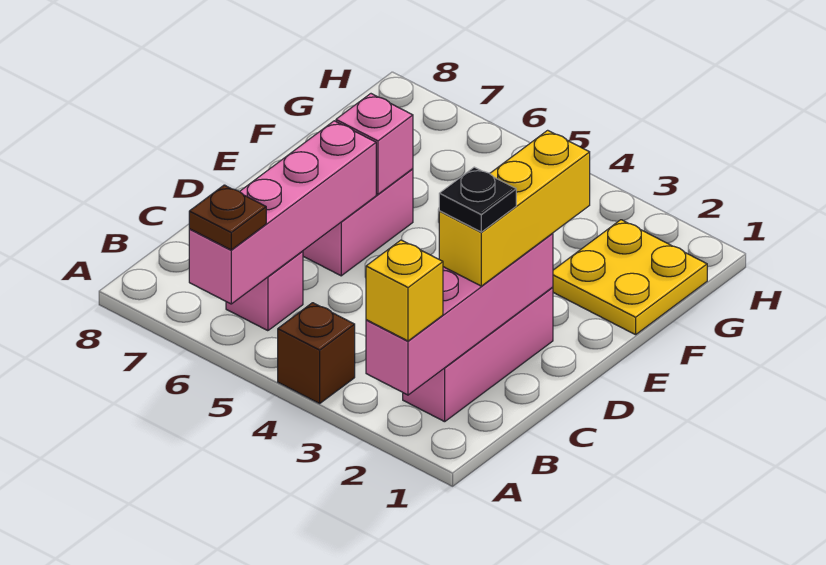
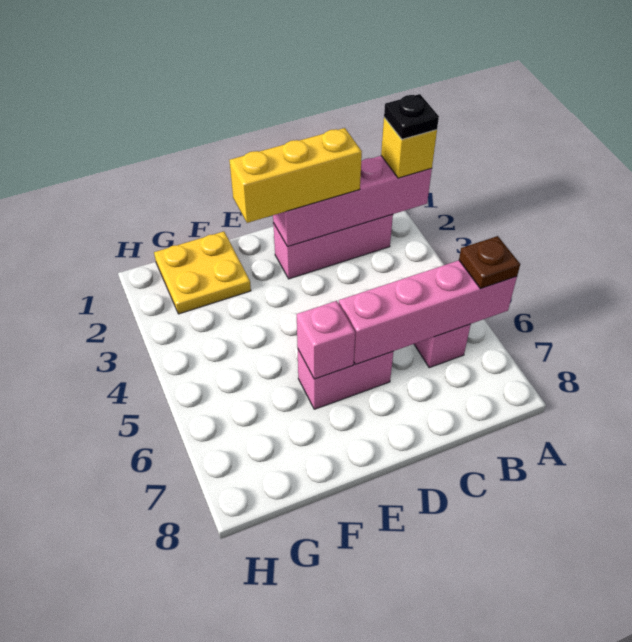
brown brick A4 level 1 -> none
black plate C2 level 4 -> black plate A2 level 4

